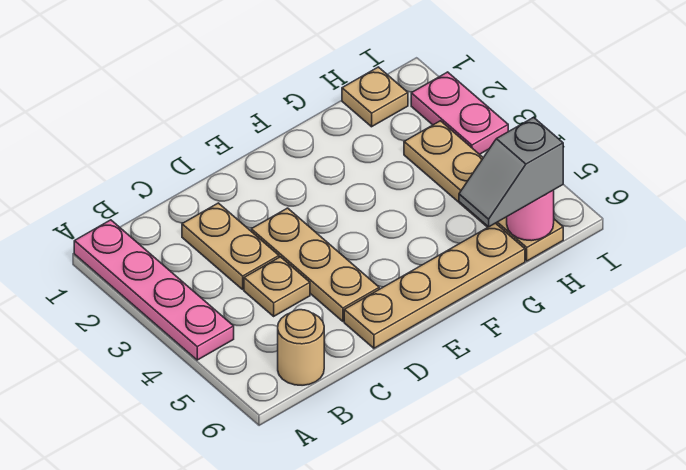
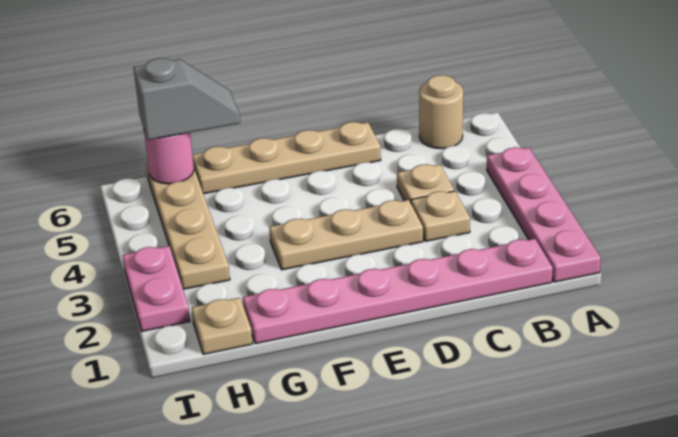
none -> pink plate B1:G1 level 1
tan plate C2:C3 level 1 -> tan plate C3 level 1
tan plate D3:D5 level 1 -> tan plate D3:F3 level 1

